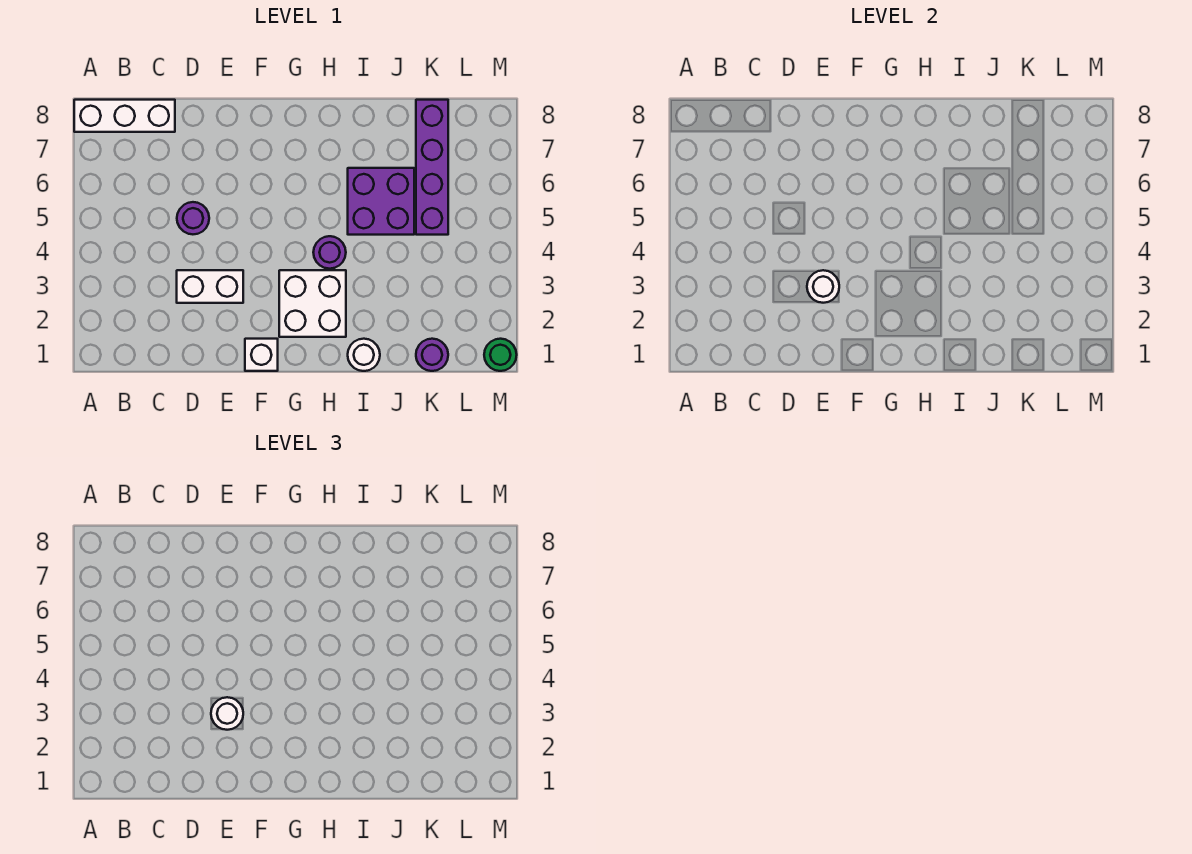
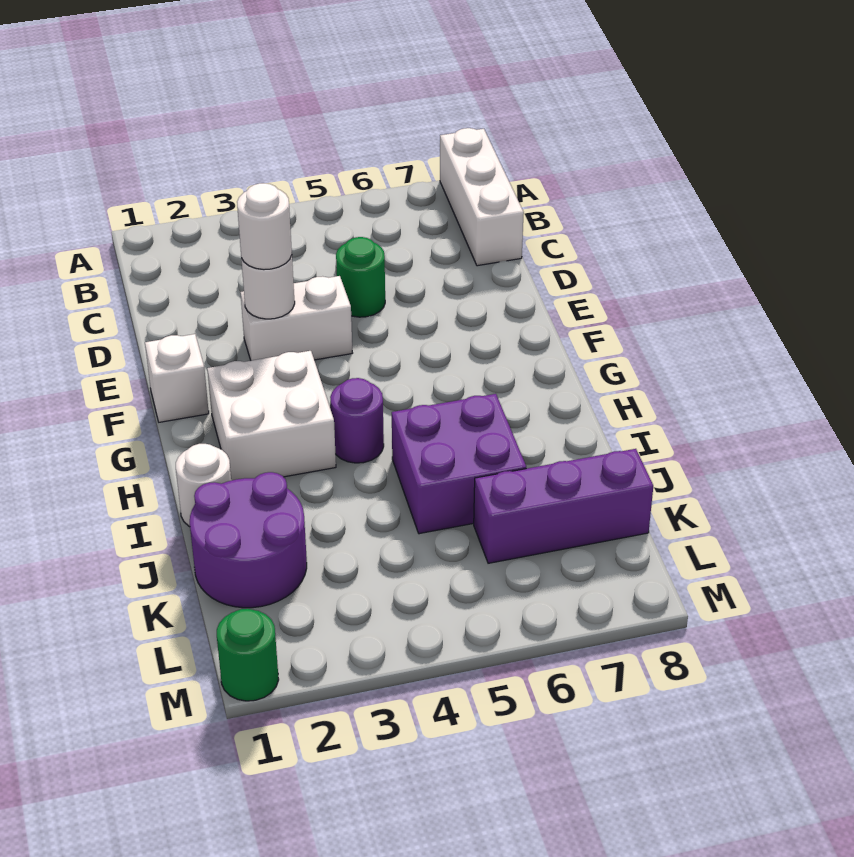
white brick D3:E3 level 1 -> white brick E3:E4 level 1
purple round brick D5 level 1 -> green round brick D5 level 1
purple round brick K1 level 1 -> purple round brick J1:K2 level 1
purple brick K5:K8 level 1 -> purple brick K6:K8 level 1

